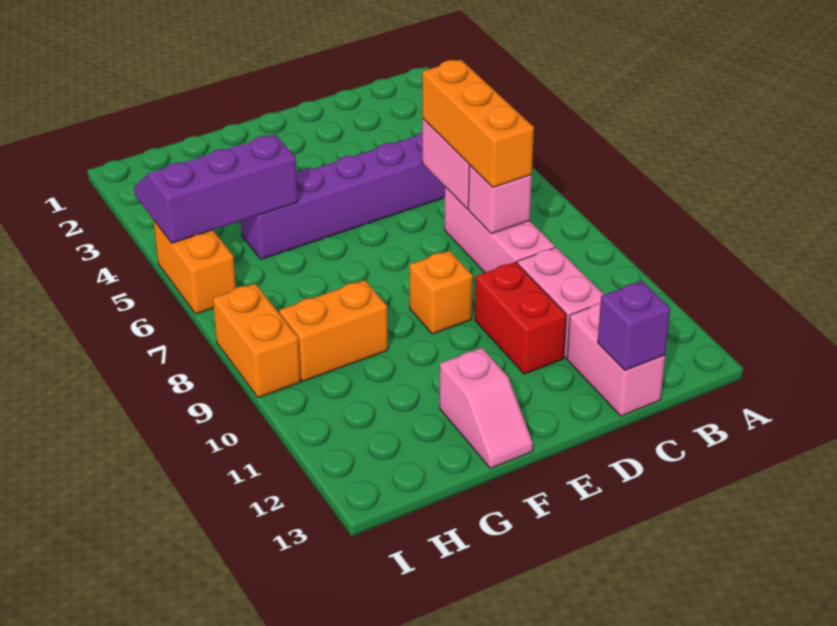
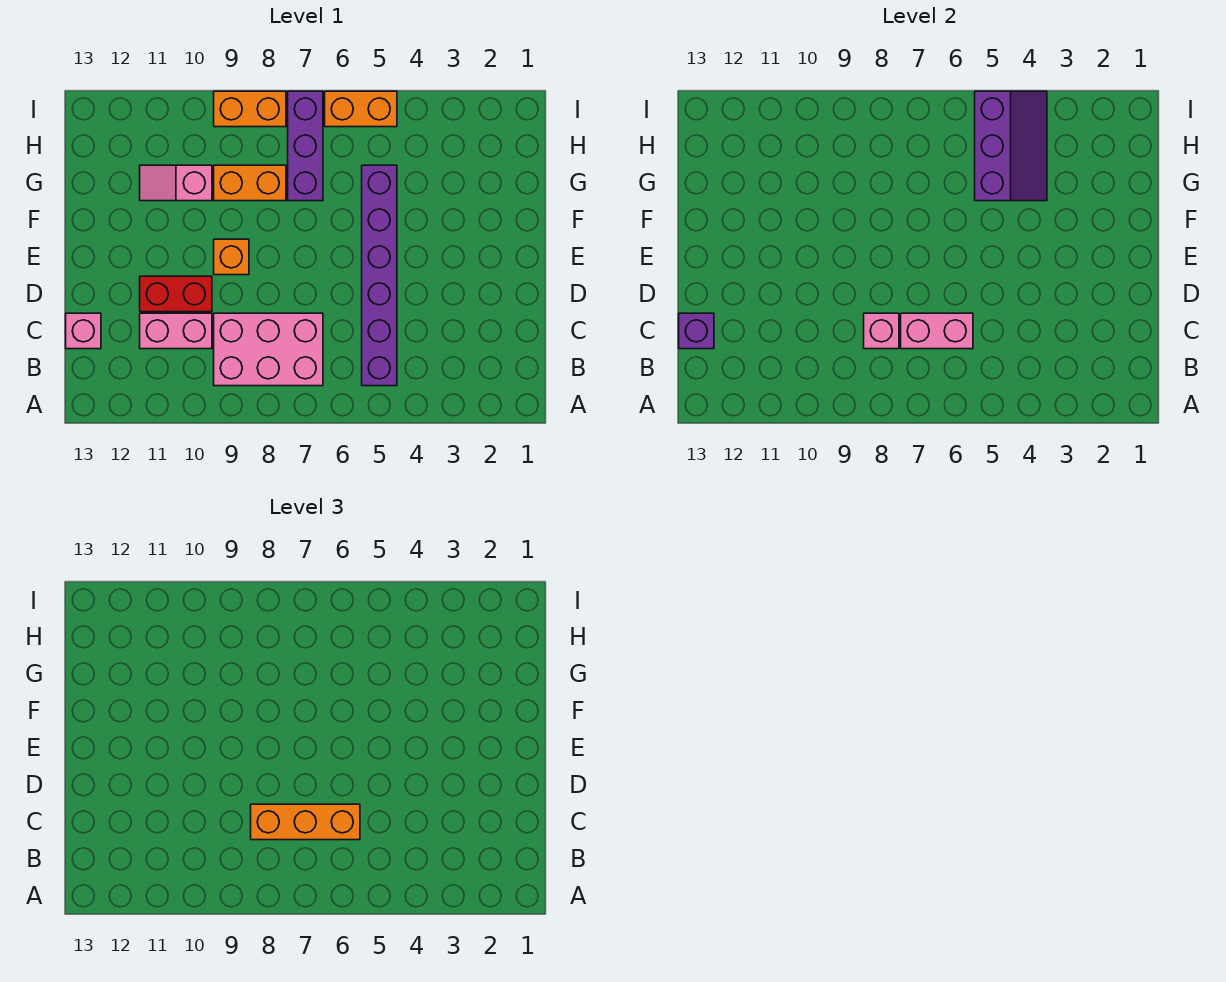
pink brick C7:C9 level 1 -> pink brick B7:C9 level 1
pink brick C12:C13 level 1 -> pink brick C13 level 1
pink slope F12:F13 level 1 top 12 -> pink slope G10:G11 level 1 top 10
none -> purple brick G7:I7 level 1
orange brick G9:H9 level 1 -> orange brick G8:G9 level 1

